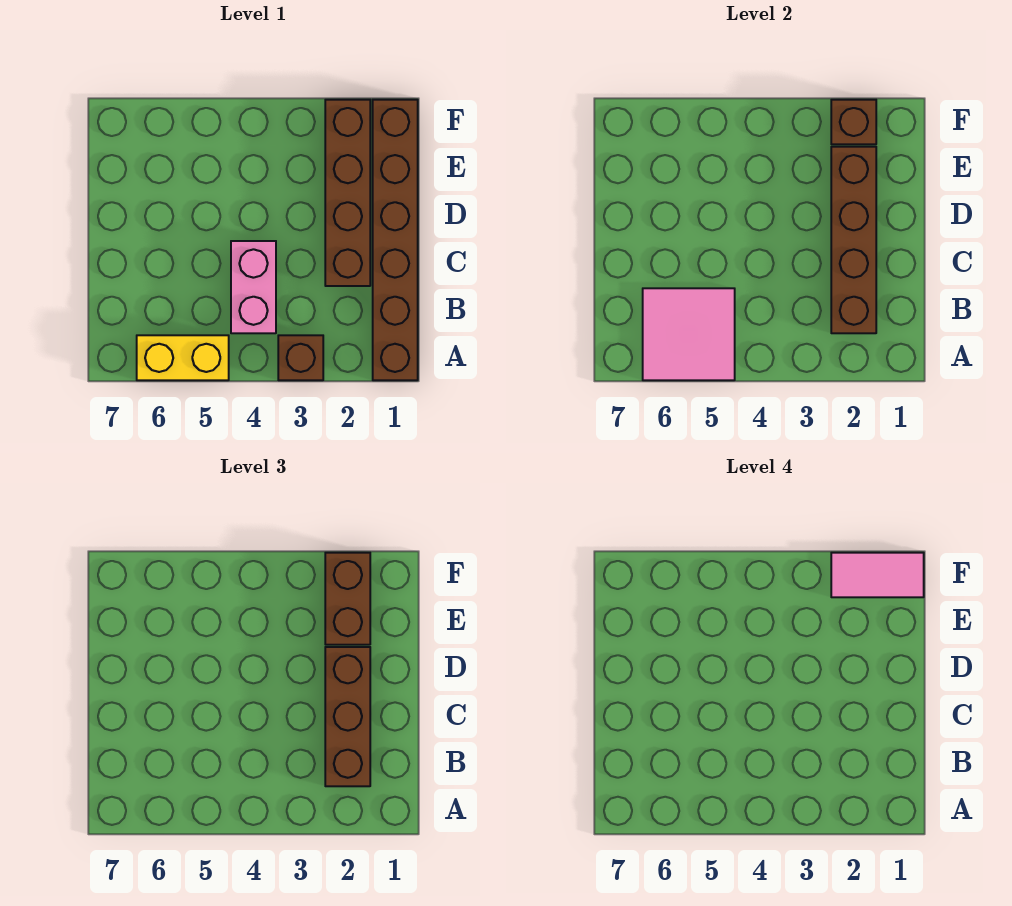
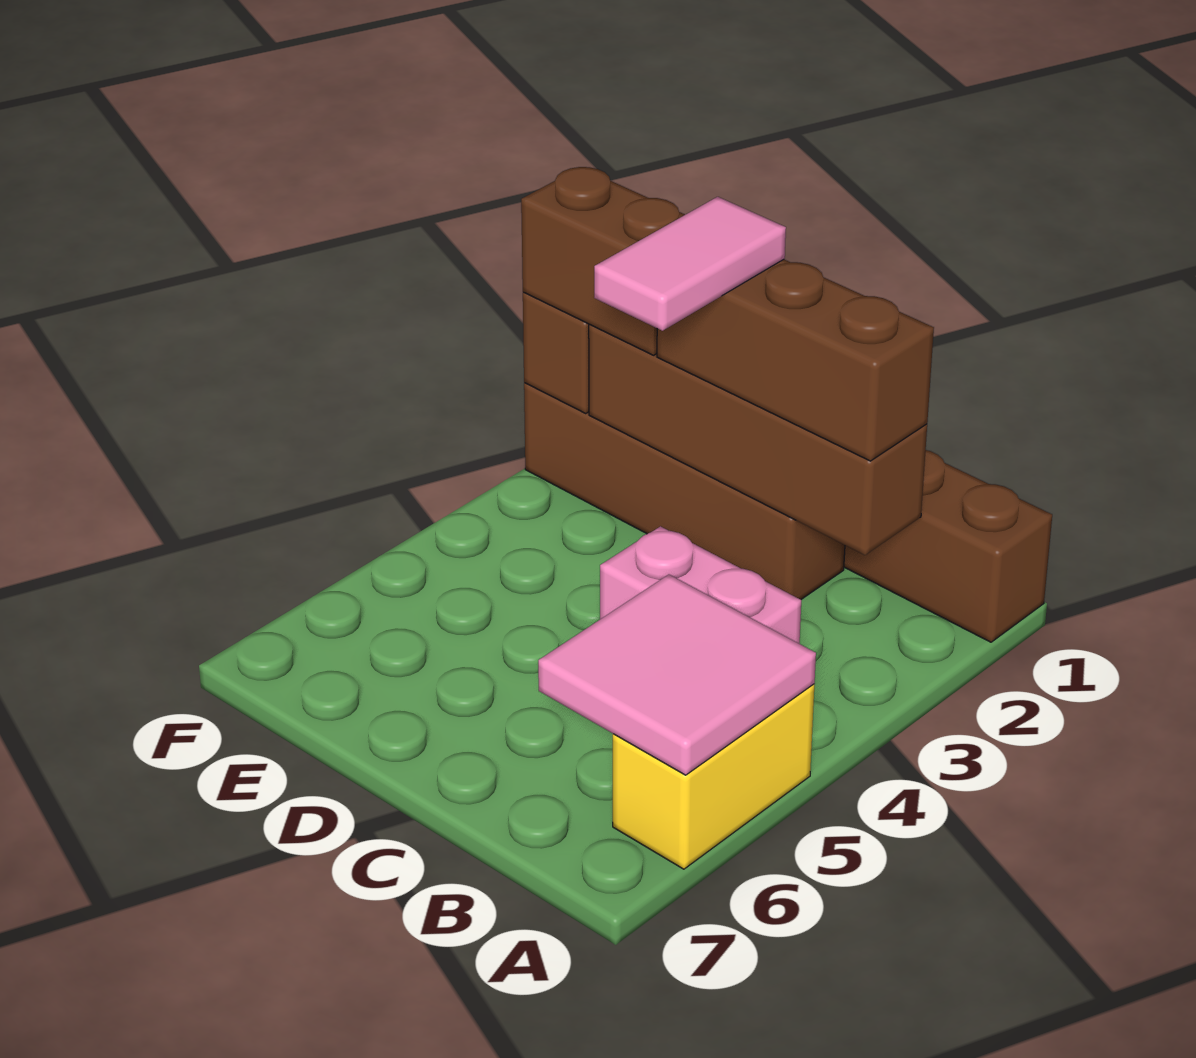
brown brick A3 level 1 -> none
pink tile F1:F2 level 4 -> pink tile D2:D3 level 4

